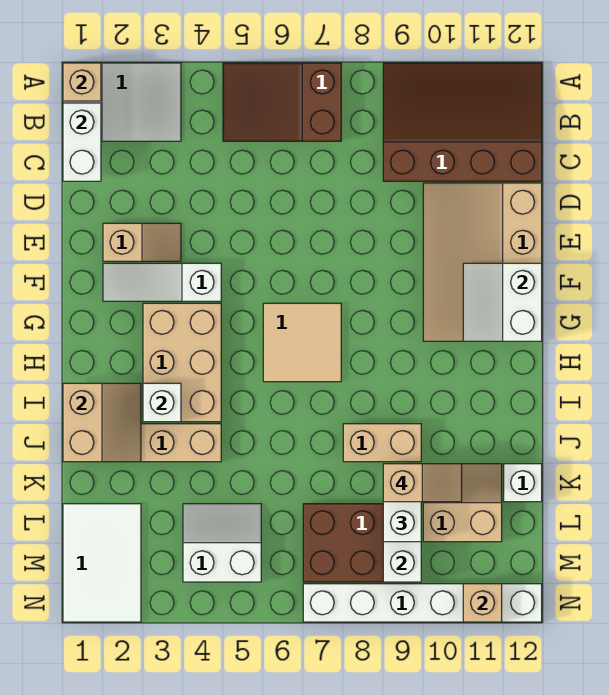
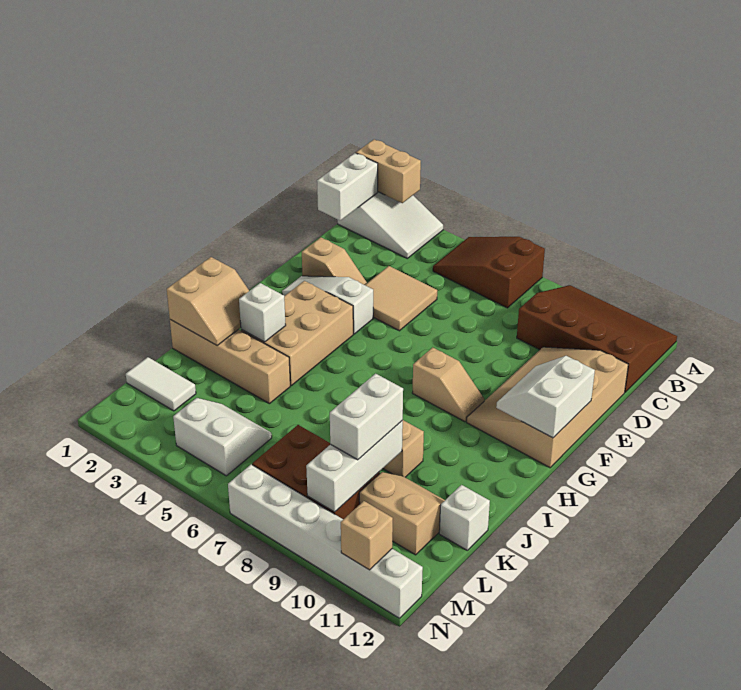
tan brick A1 level 2 -> tan brick A1:A2 level 2
tan tile G6:H7 level 1 -> tan tile D4:E5 level 1
tan slope K9:K10 level 4 top 9 -> tan slope G8:G9 level 1 top 8
white tile L1:N2 level 1 -> white tile L1:L2 level 1

